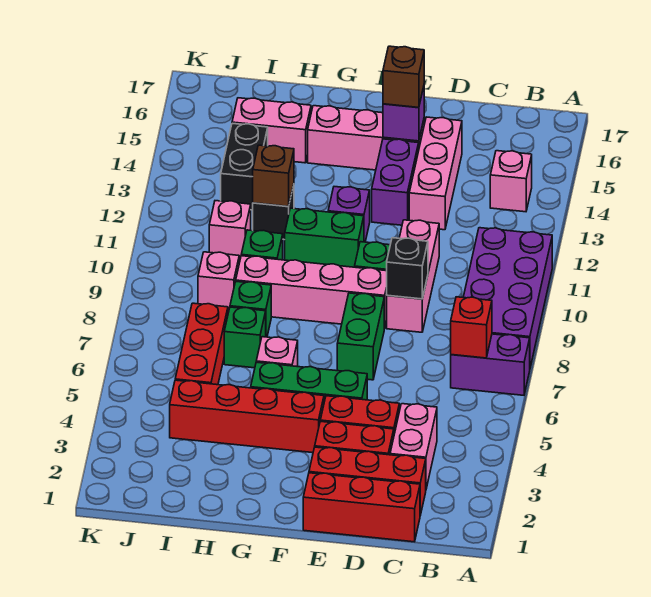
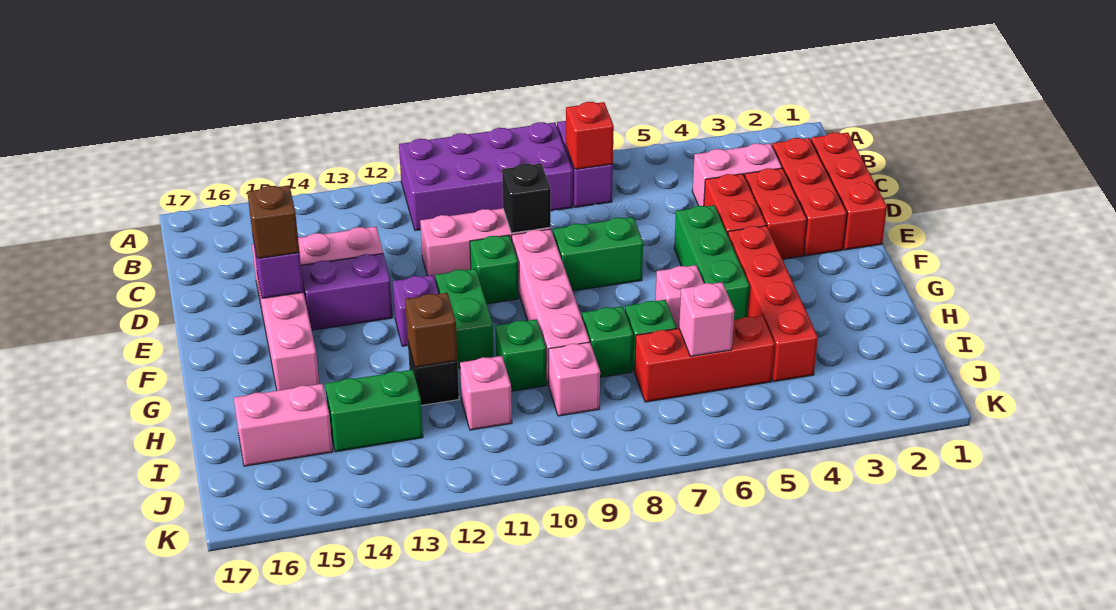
pink brick B14 level 1 -> pink brick I6 level 2
pink brick H15:I15 level 1 -> pink brick I15:I16 level 1
black brick I13:I14 level 1 -> green brick I13:I14 level 1

